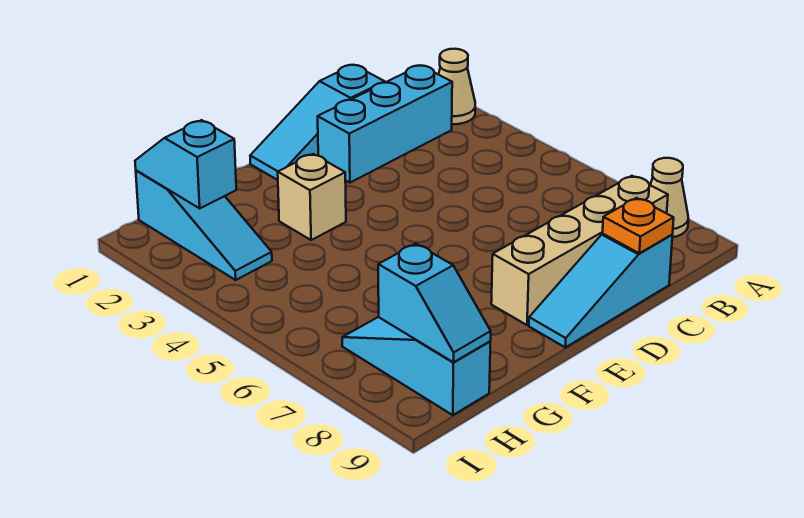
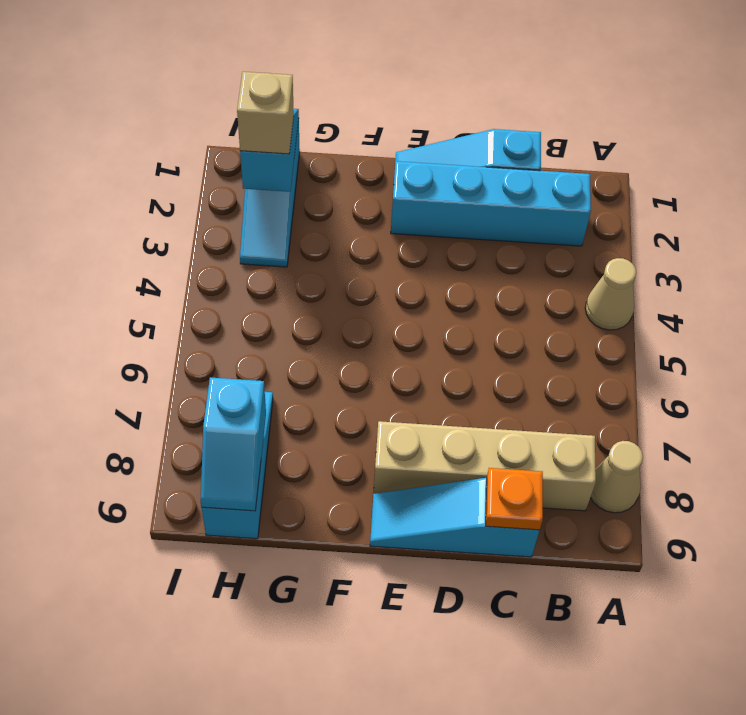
tan cone A2 level 1 -> tan cone A4 level 1
cyan brick B2:D2 level 1 -> cyan brick B2:E2 level 1
tan brick F3 level 1 -> tan brick H2 level 3

